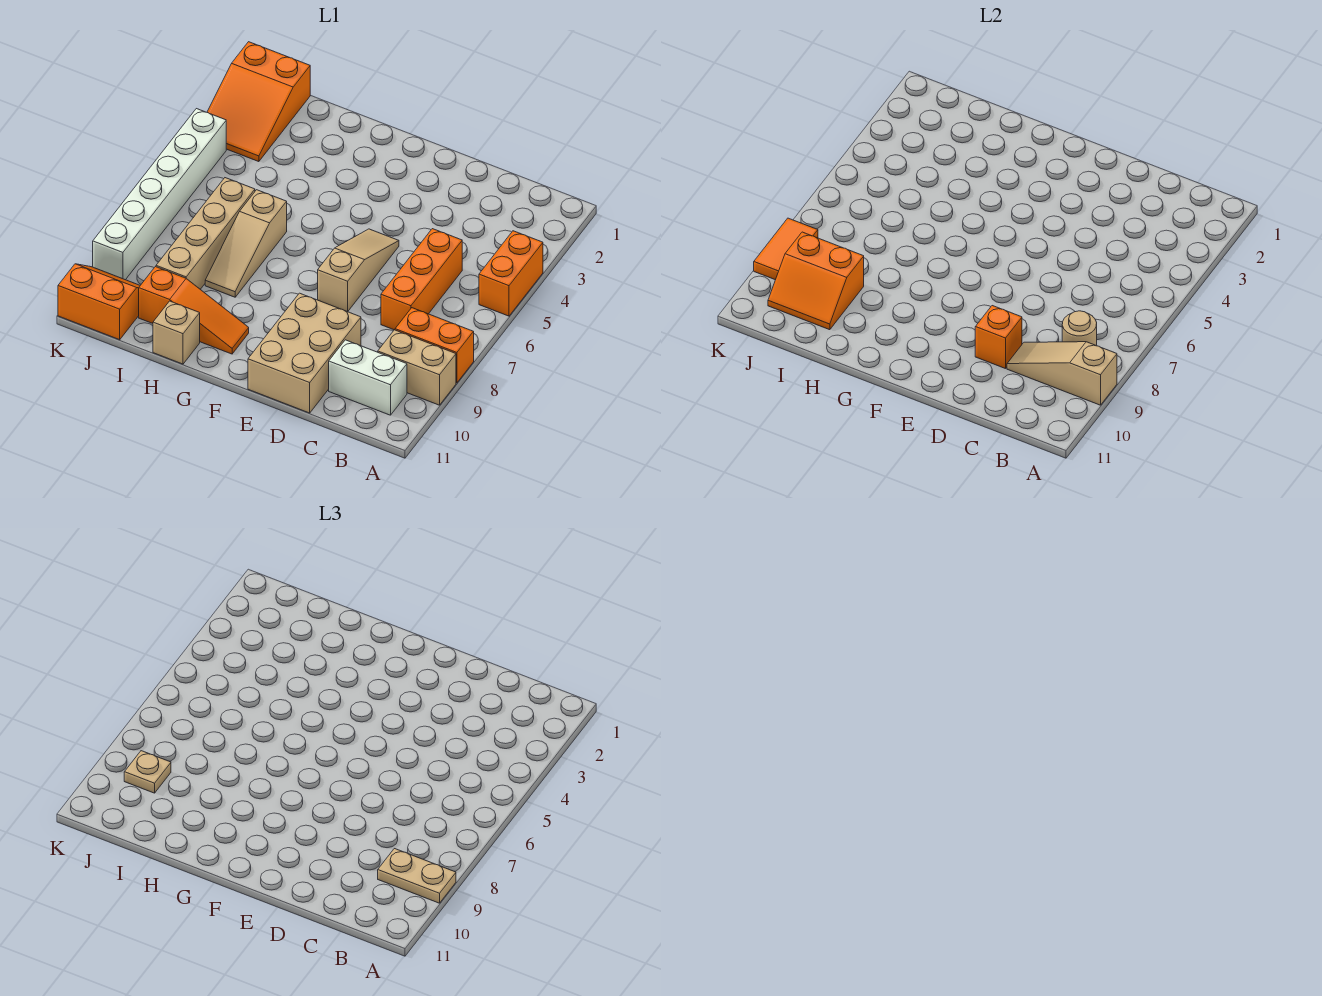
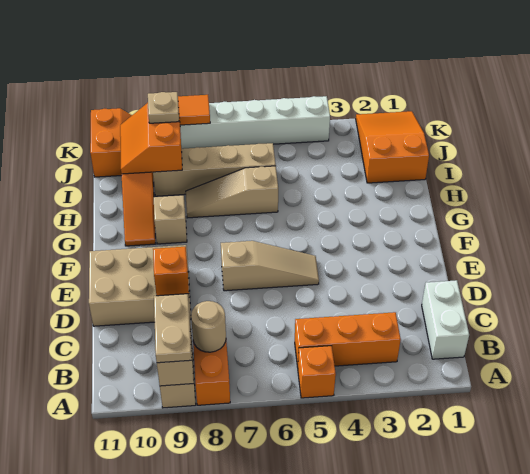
orange brick A4:A5 level 1 -> orange brick A5 level 1
white brick B10:C10 level 1 -> white brick B1:C1 level 1
orange brick C5:C7 level 1 -> orange brick B3:B5 level 1
tan brick H11 level 1 -> tan brick G9 level 1
orange slope J1:K3 level 1 top 1 -> orange slope I1:K2 level 1 top I

